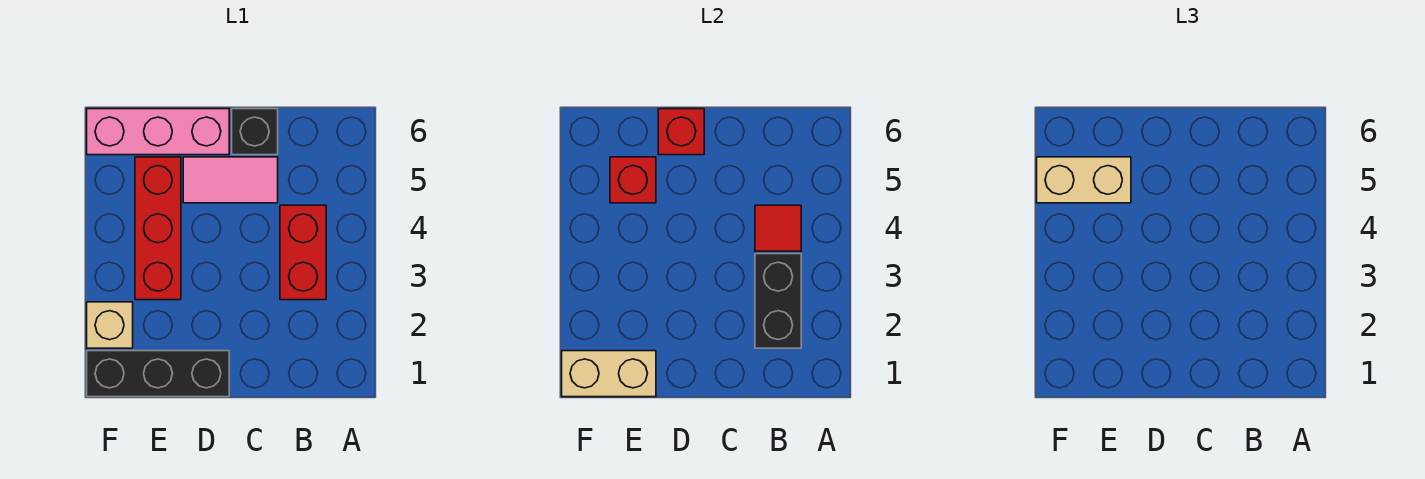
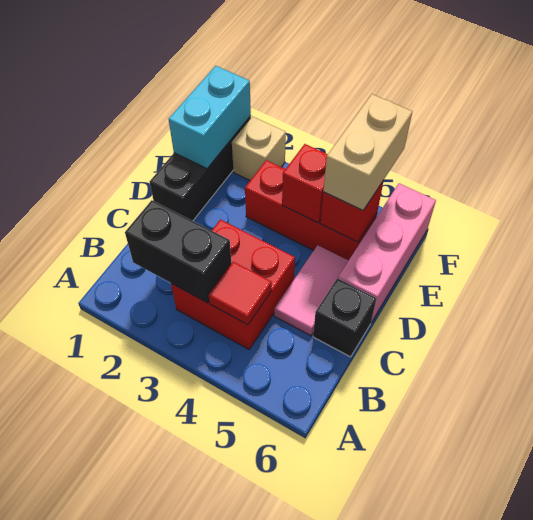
red brick B3:B4 level 1 -> red brick B3:C4 level 1
red brick D6 level 2 -> red brick E4 level 2
tan brick E1:F1 level 2 -> cyan brick E1:F1 level 2

